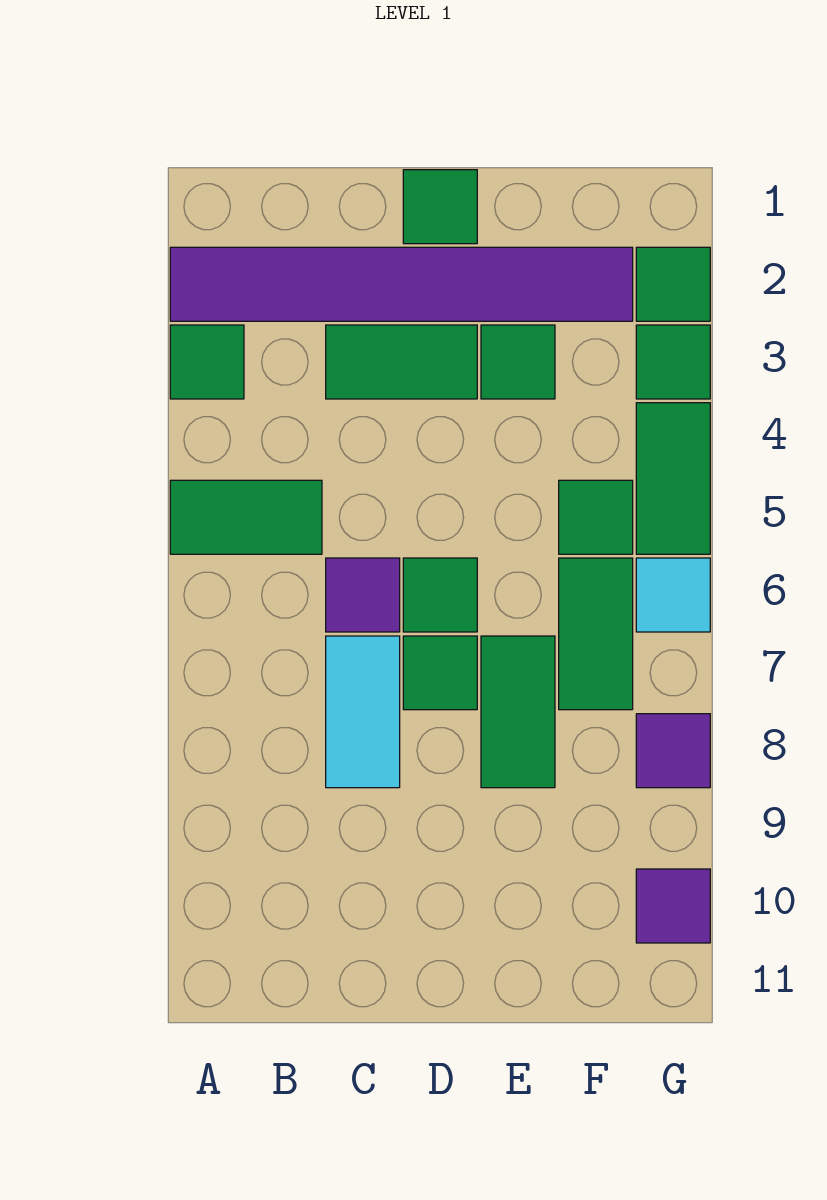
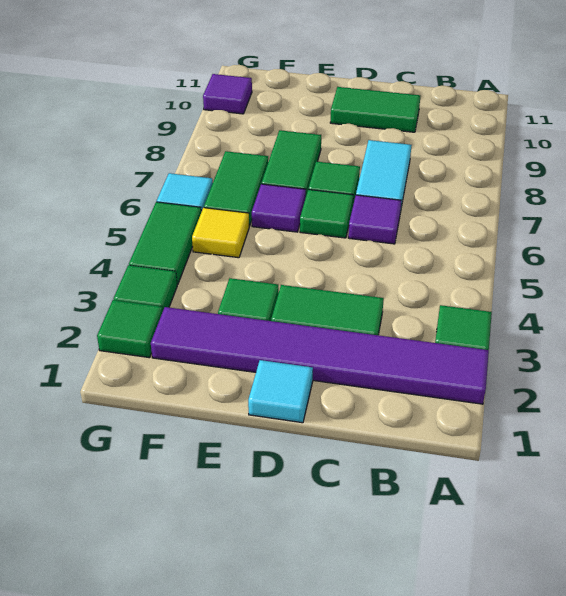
green tile A5:B5 level 1 -> green tile C10:D10 level 1
green tile D1 level 1 -> cyan tile D1 level 1
green tile F5 level 1 -> yellow tile F5 level 1
purple tile G8 level 1 -> purple tile E6 level 1

